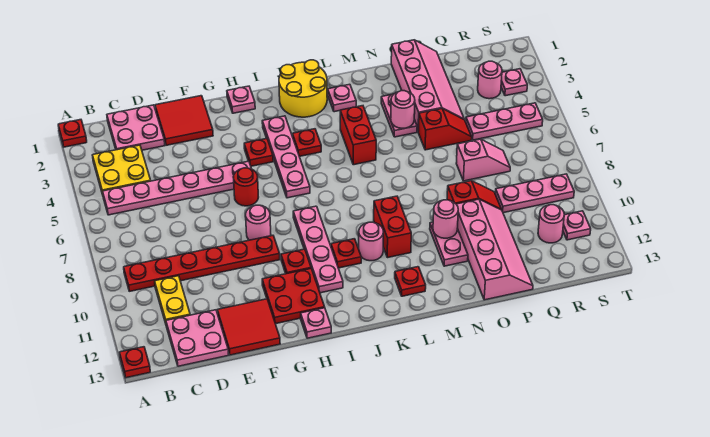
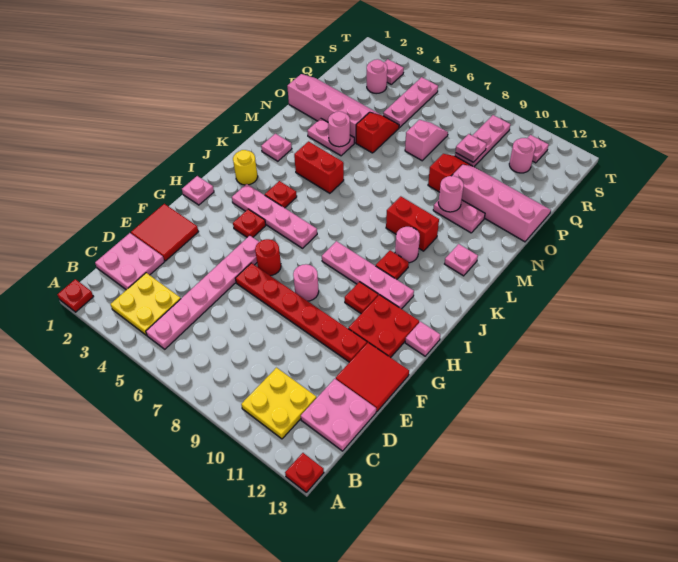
red plate B9:G9 level 1 -> red plate F6:F11 level 1
yellow plate C10:C11 level 1 -> yellow plate B10:C11 level 1
yellow round brick J1:K2 level 1 -> yellow round brick J2 level 1
red plate L12 level 1 -> pink plate L12 level 1
none -> pink plate Q9 level 2

